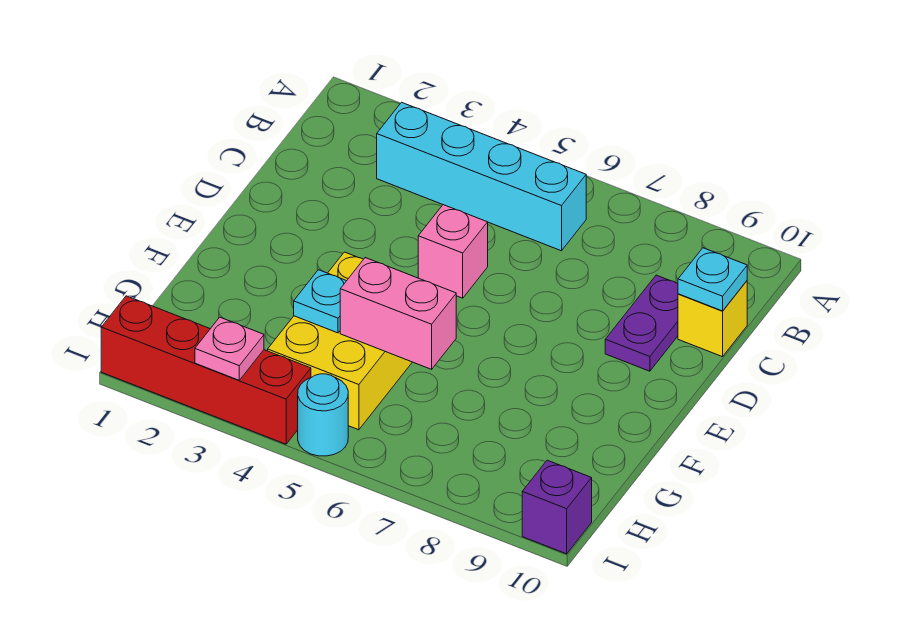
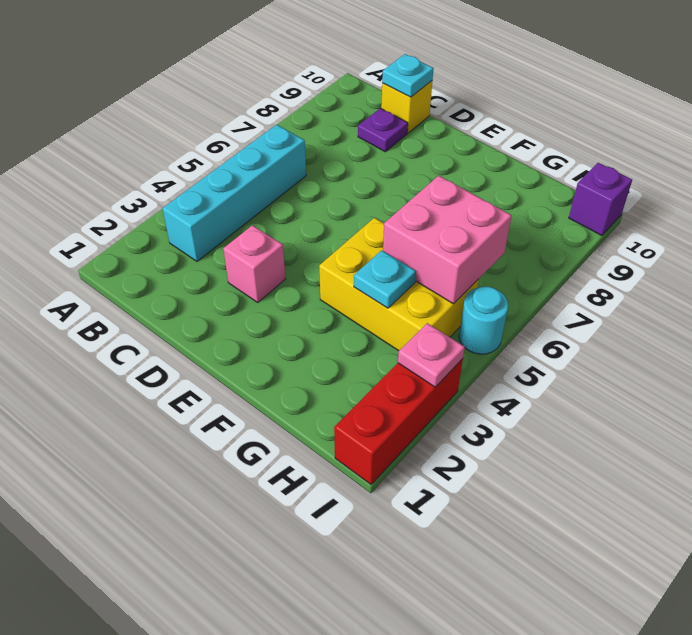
purple plate C9:D9 level 1 -> purple plate C9 level 1
pink brick D5 level 1 -> pink brick D3 level 1
pink brick G5:G6 level 2 -> pink brick G5:H6 level 2
red brick I1:I4 level 1 -> red brick I1:I3 level 1

